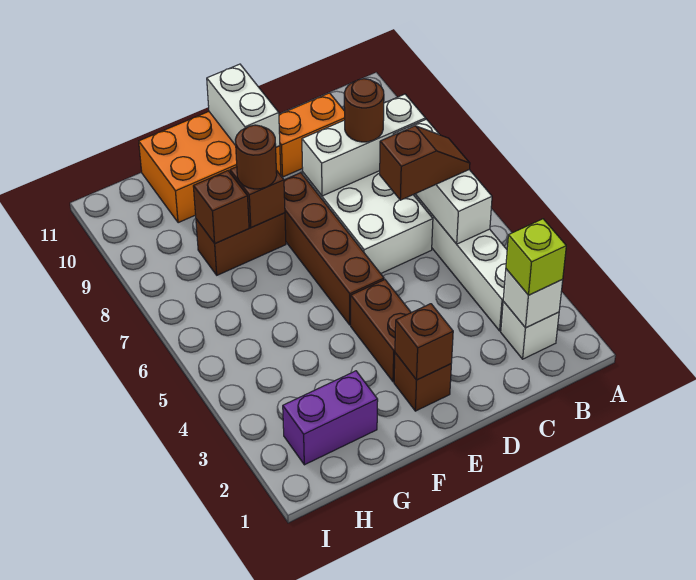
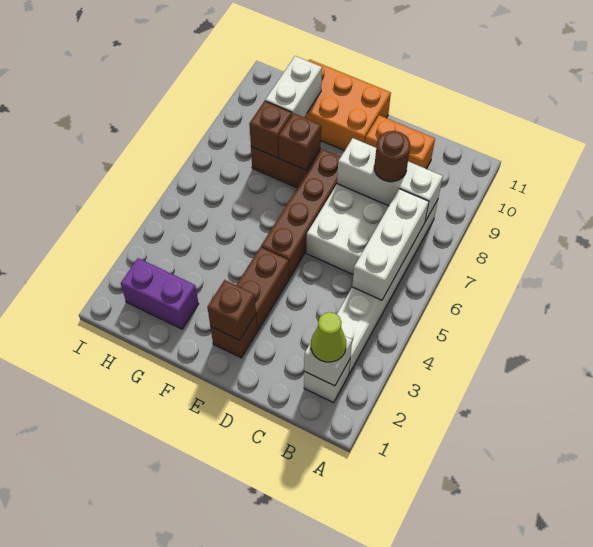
lime brick B2 level 3 -> lime cone B2 level 3
brown slope B6:C6 level 3 top C -> none
white brick E10:E11 level 2 -> white brick G9:G10 level 2
brown round brick F8 level 3 -> none

